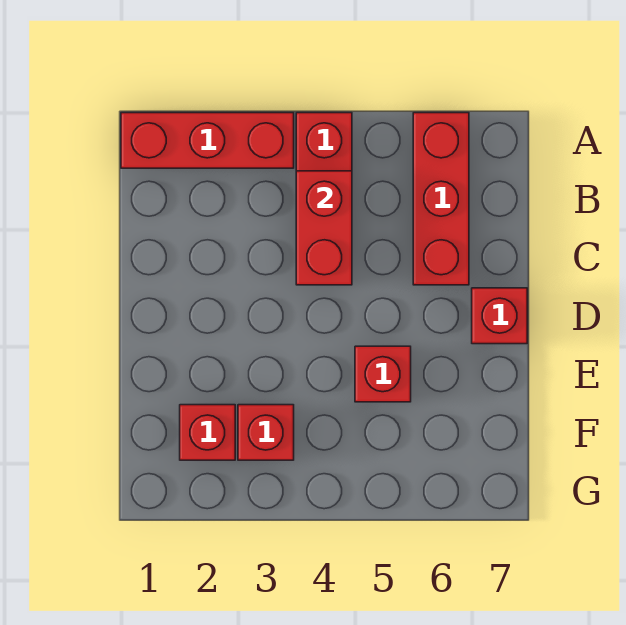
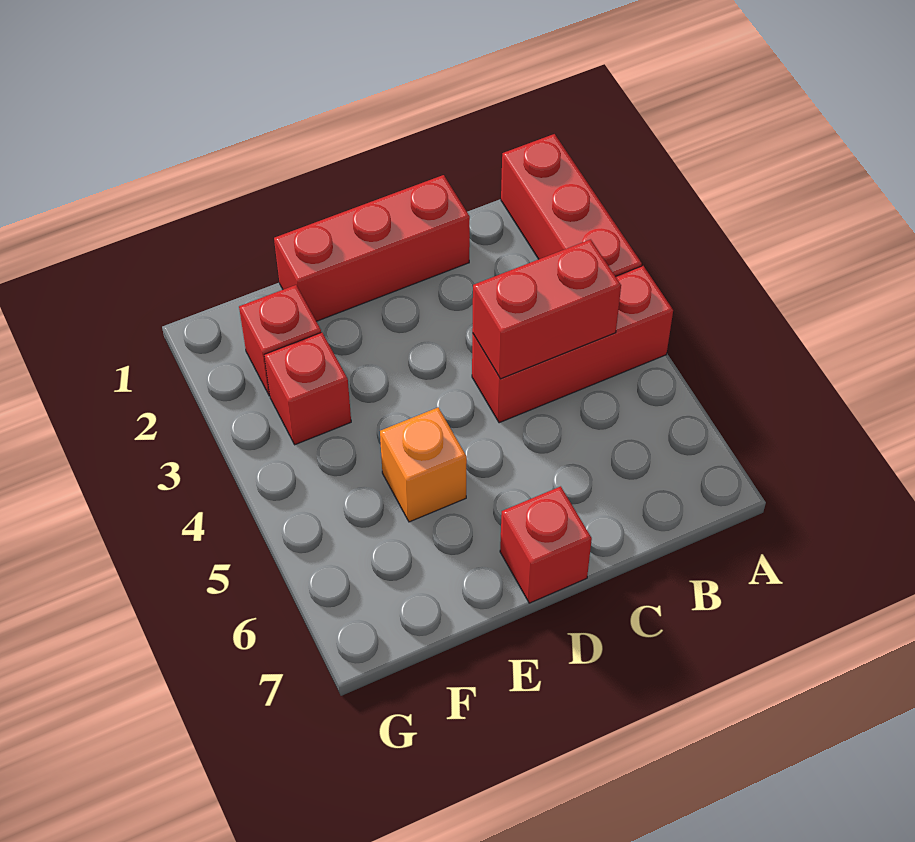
red brick A6:C6 level 1 -> red brick C1:E1 level 1
red brick E5 level 1 -> orange brick E5 level 1

